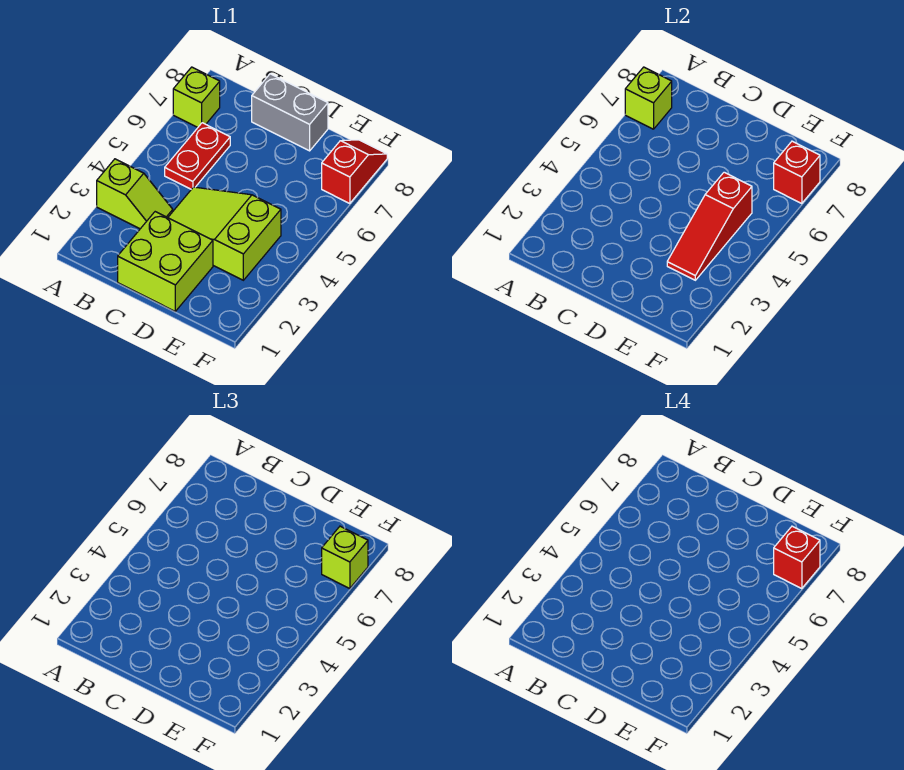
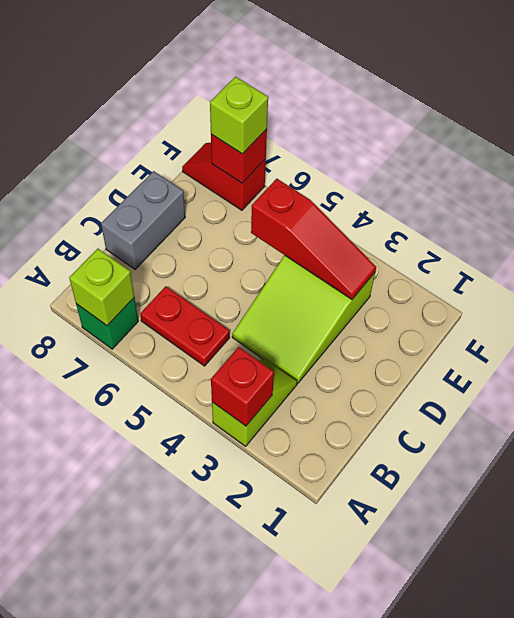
lime brick A7 level 1 -> green brick A7 level 1
lime brick C1:D2 level 1 -> none
red brick F7 level 4 -> red brick A3 level 2

